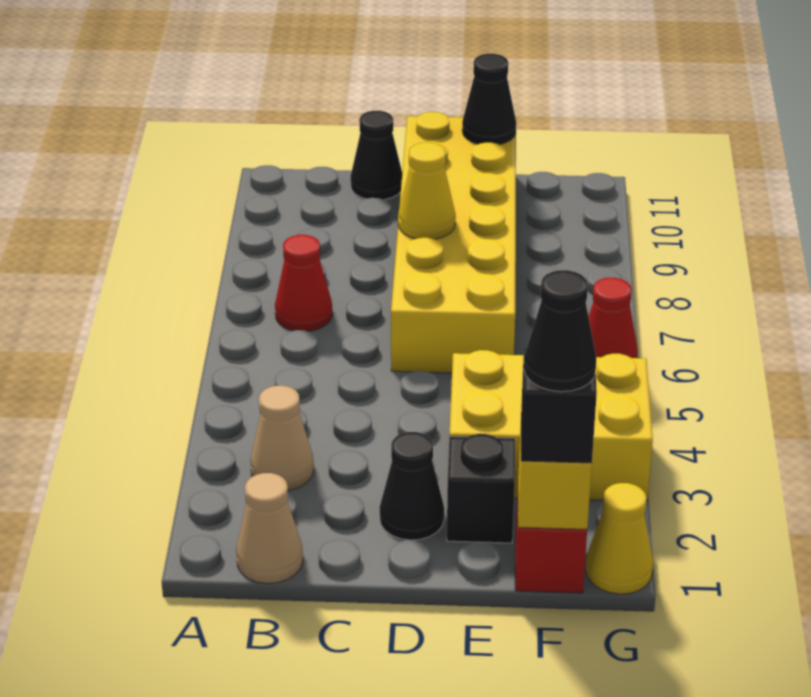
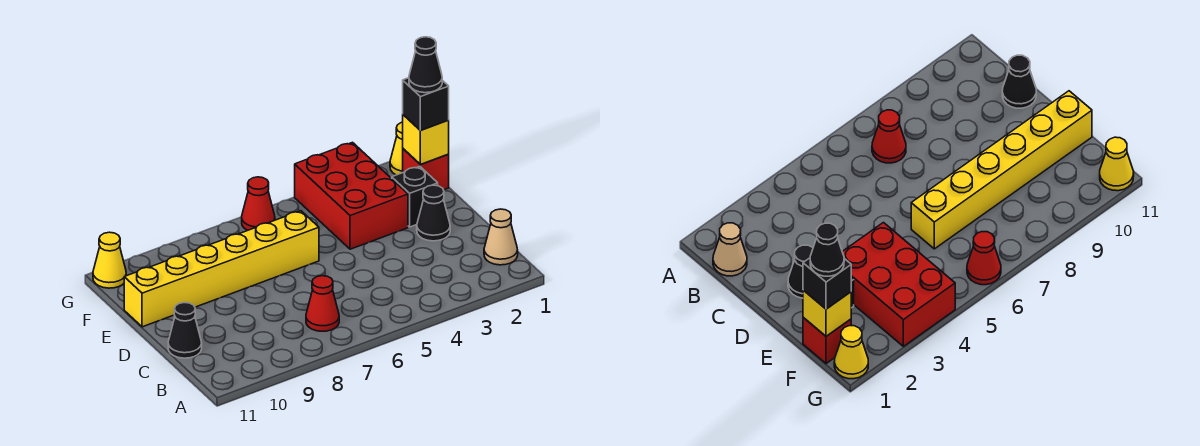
tan cone B3 level 1 -> none
yellow brick D6:E11 level 1 -> yellow brick E6:E11 level 1
yellow cone D8 level 2 -> yellow cone G11 level 1
yellow brick E3:G4 level 1 -> red brick E3:G4 level 1
black cone E11 level 2 -> none

